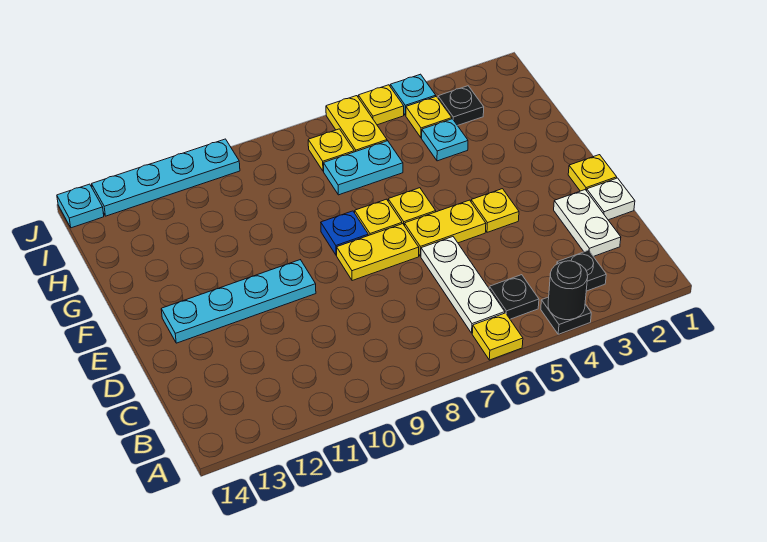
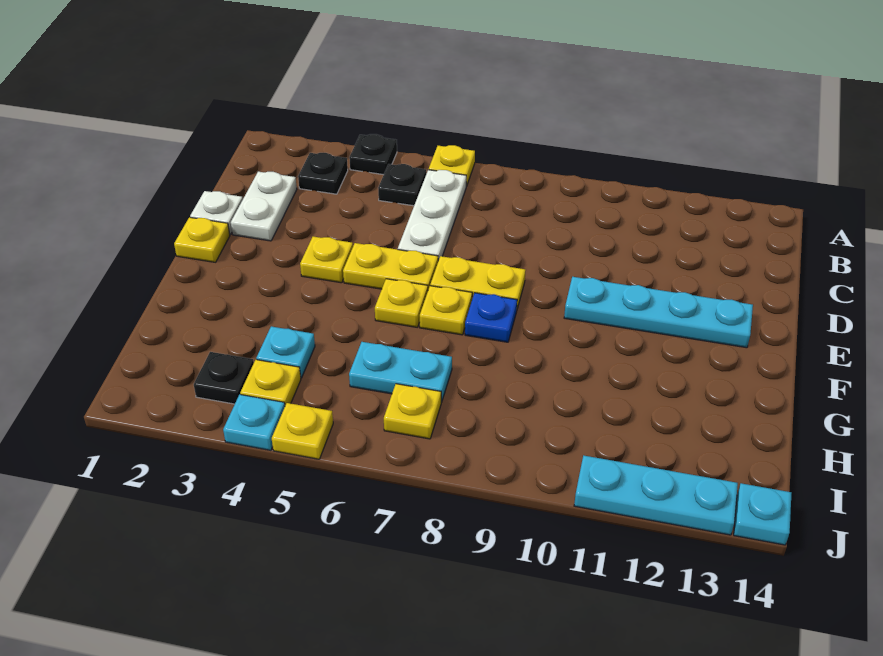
black round brick A4 level 2 -> none
yellow plate I6:J6 level 1 -> none
cyan plate J10:J13 level 1 -> cyan plate J11:J13 level 1

